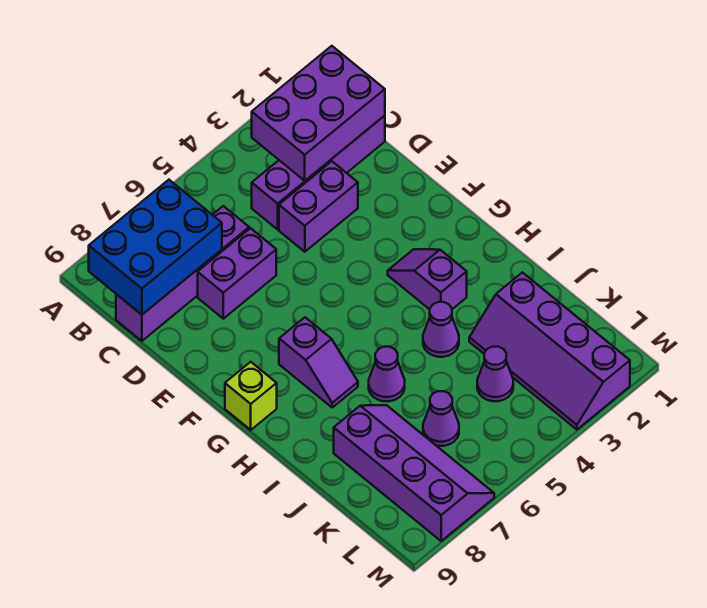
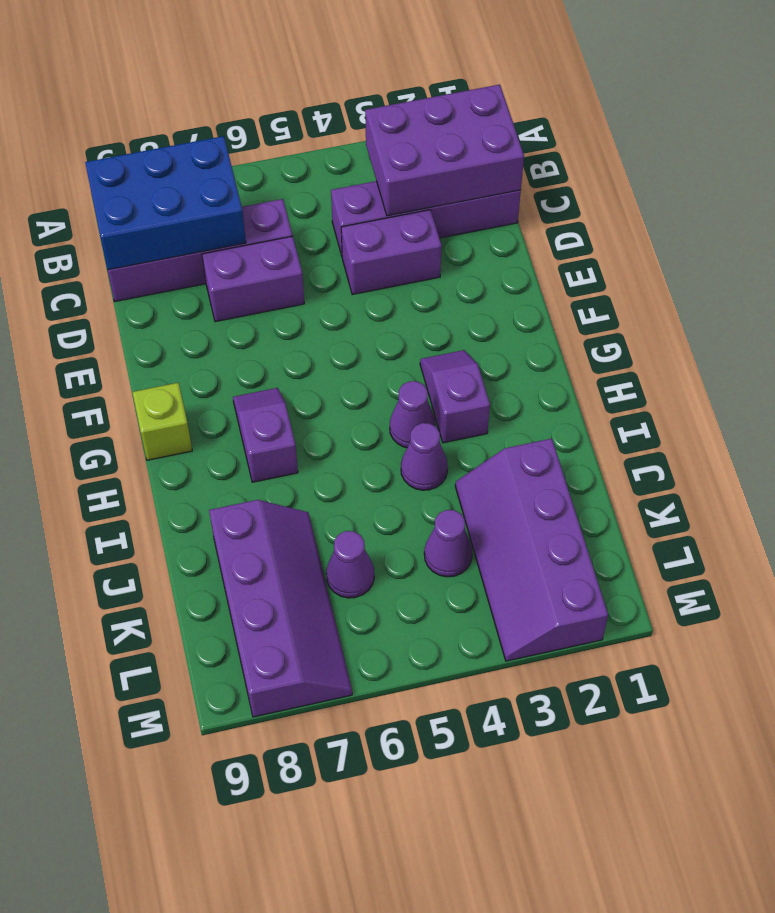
purple slope G7:H7 level 1 top G -> purple slope G7:H7 level 1 top H
purple cone I6 level 1 -> purple cone H4 level 1

